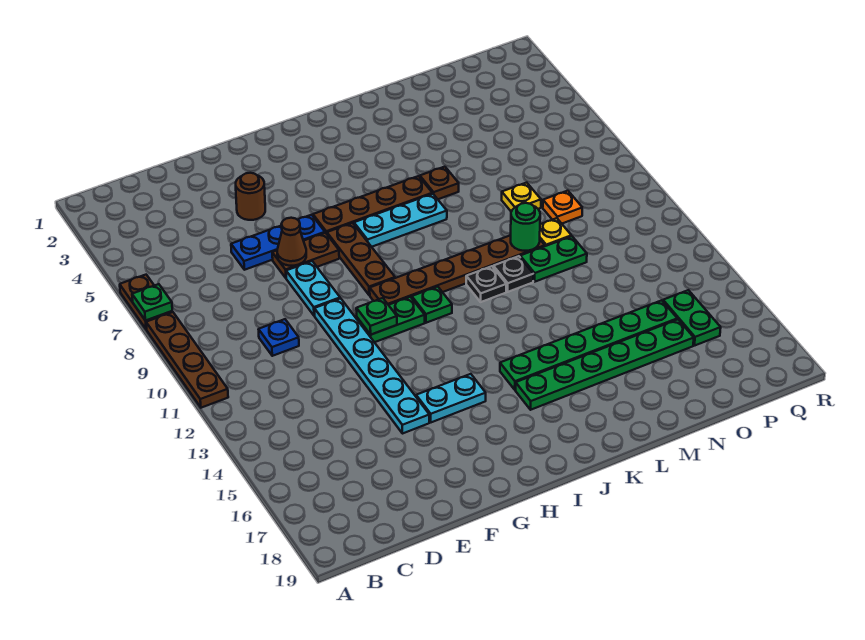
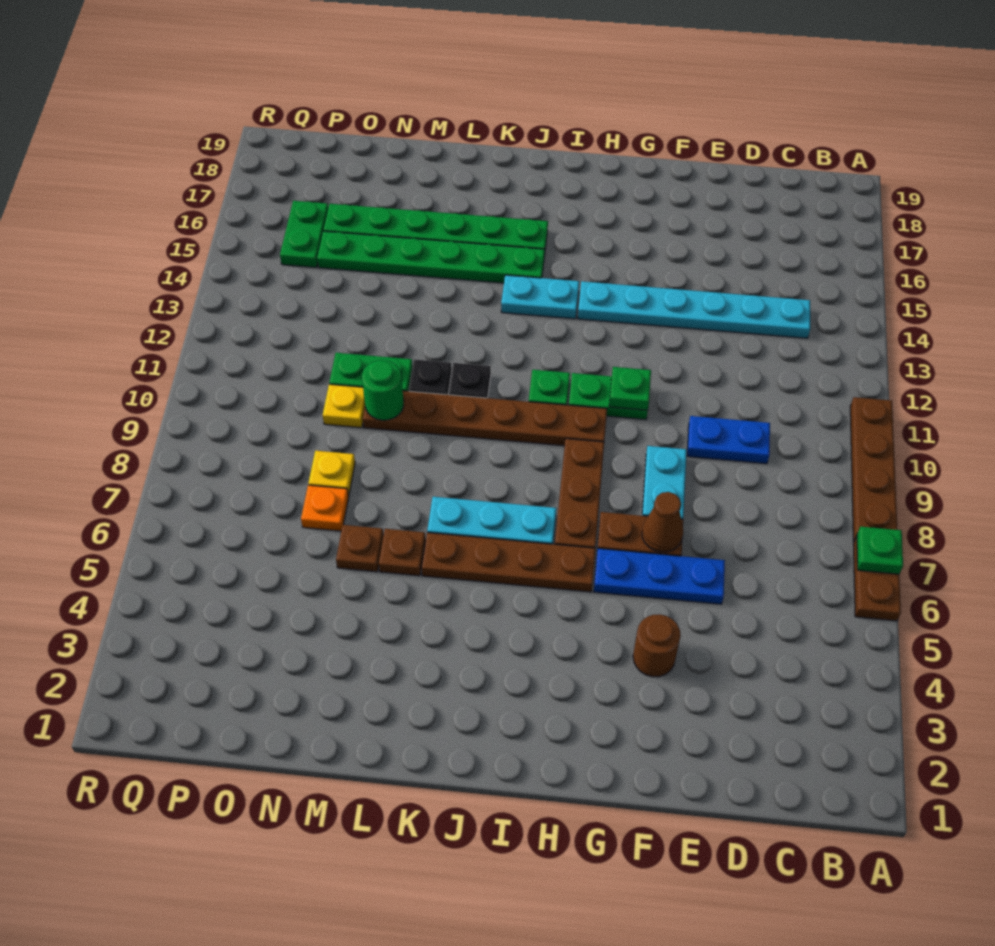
blue plate D10 level 1 -> blue plate D10:E10 level 1
cyan plate F10:F15 level 1 -> cyan plate C14:H14 level 1
cyan plate G15:H15 level 1 -> cyan plate I14:J14 level 1
none -> brown plate M6 level 1
orange plate O9 level 1 -> orange plate N7 level 1

